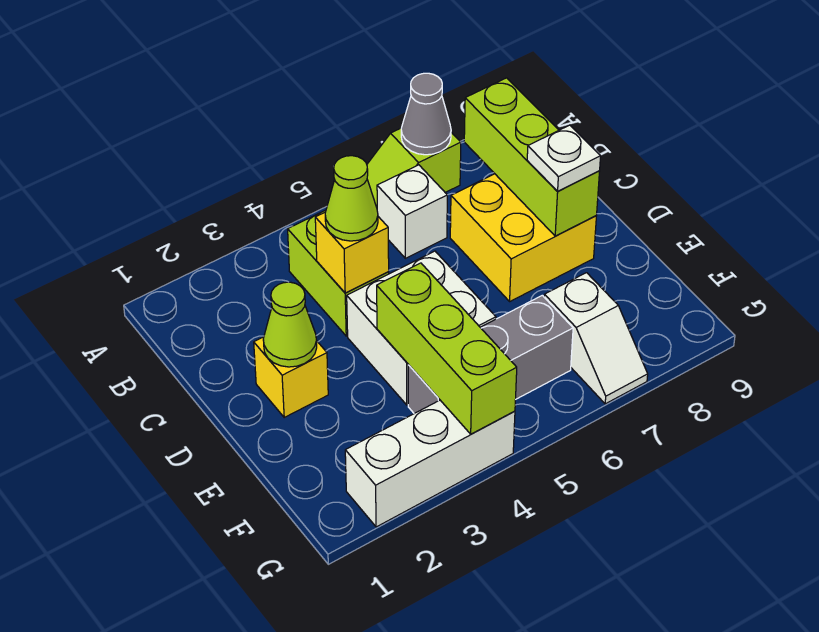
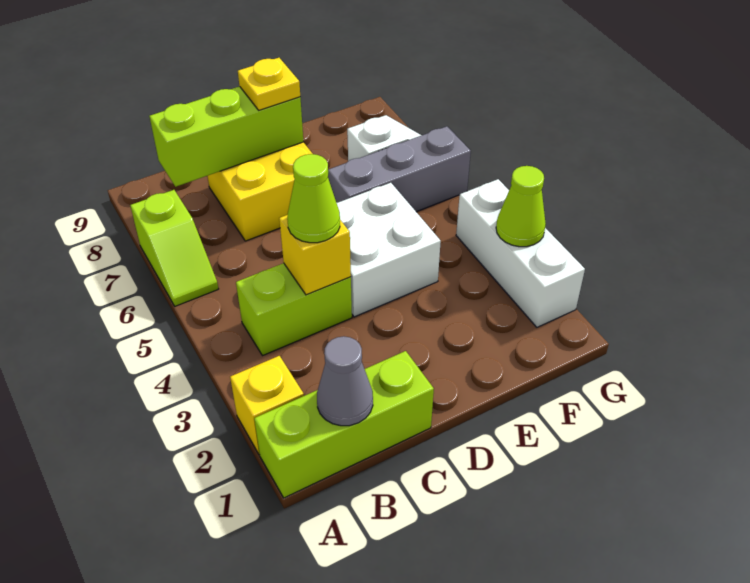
grey cone A7 level 2 -> grey cone B1 level 2
white brick B6 level 1 -> none
yellow brick D2 level 1 -> yellow brick A2 level 1
lime cone D2 level 2 -> lime cone G3 level 2
white plate D8 level 3 -> yellow plate D8 level 3
lime brick E4:G4 level 2 -> lime brick A1:C1 level 1
grey brick F4:F6 level 1 -> grey brick E6:G6 level 1

